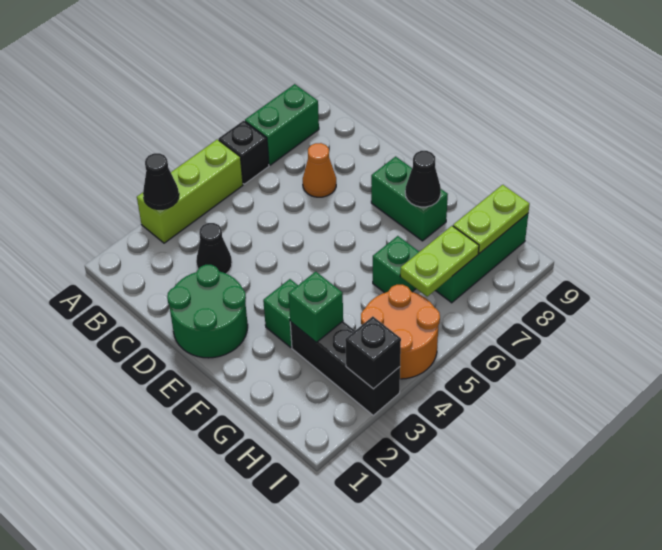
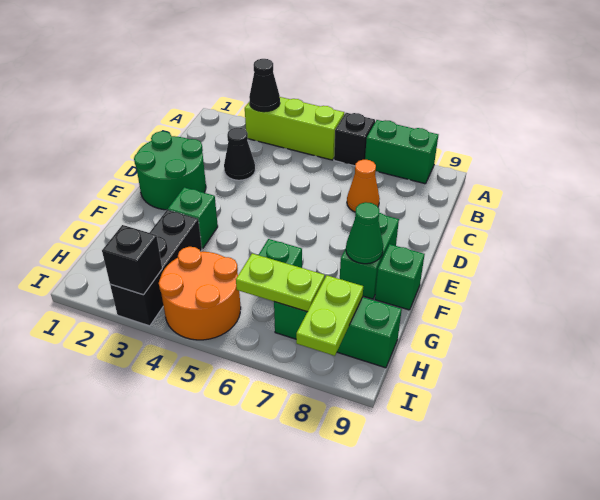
black cone F8 level 2 -> green cone F8 level 2
green brick G3 level 2 -> green brick F9 level 1
lime plate H8:H9 level 2 -> lime plate H8:I8 level 2

